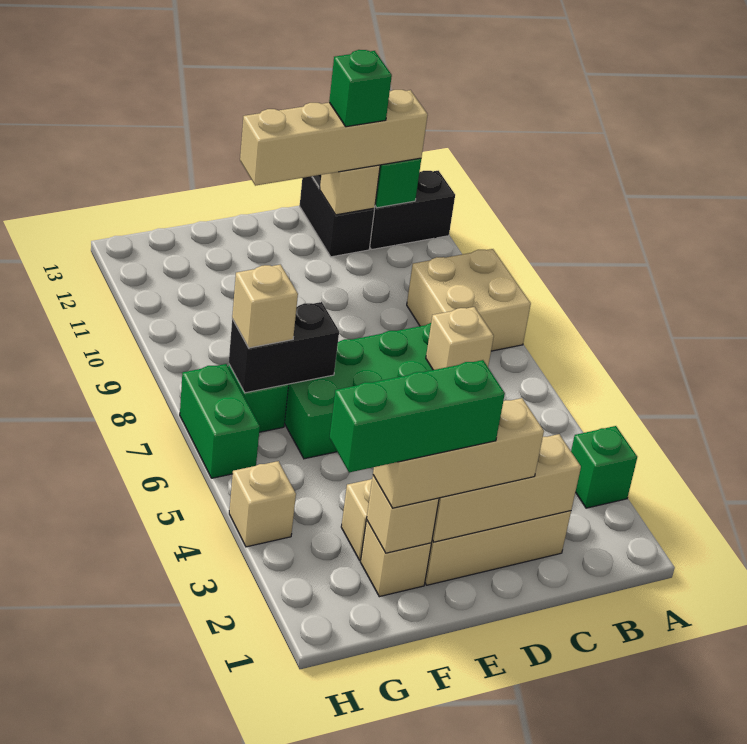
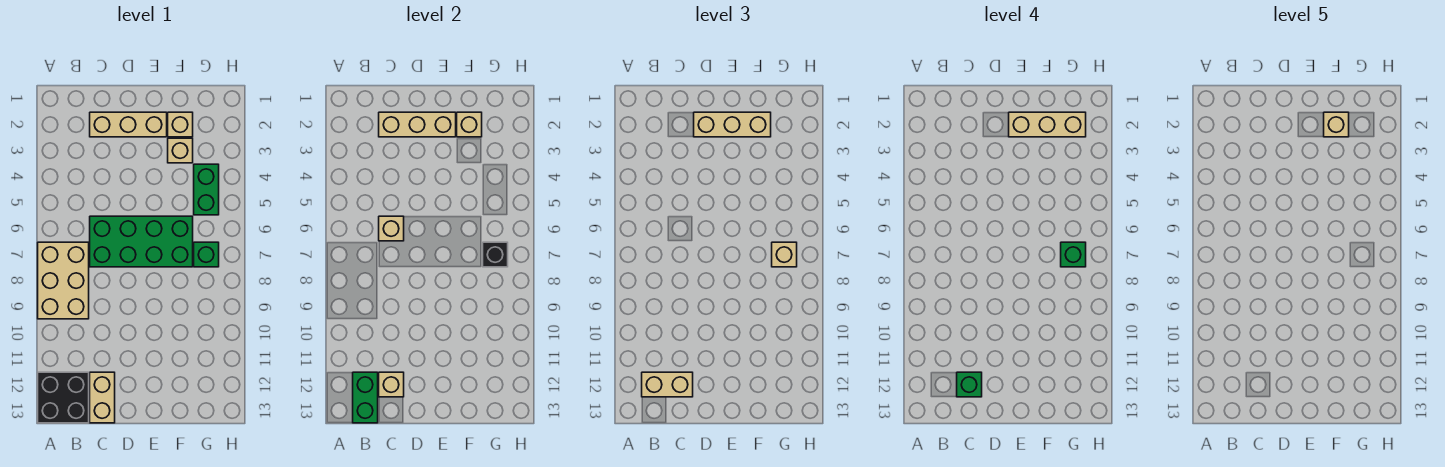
green brick A3 level 1 -> green brick G7 level 4
tan brick A8:B9 level 1 -> tan brick A7:B9 level 1
black brick A12:B12 level 1 -> black brick A12:B13 level 1
tan brick B12:E12 level 3 -> tan brick B12:C12 level 3
black brick C12:C13 level 1 -> tan brick C12:C13 level 1
green brick E2:G2 level 4 -> tan brick E2:G2 level 4
black brick F7:G7 level 2 -> black brick G7 level 2
tan brick H4 level 1 -> tan brick F2 level 5
green brick H6:H7 level 1 -> green brick G4:G5 level 1

